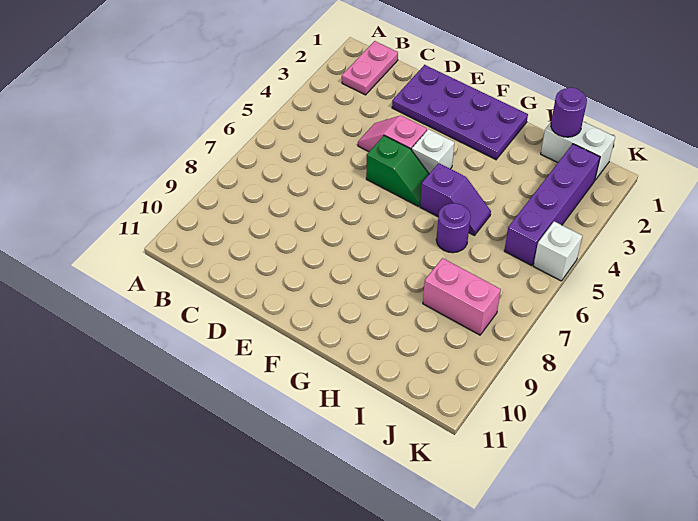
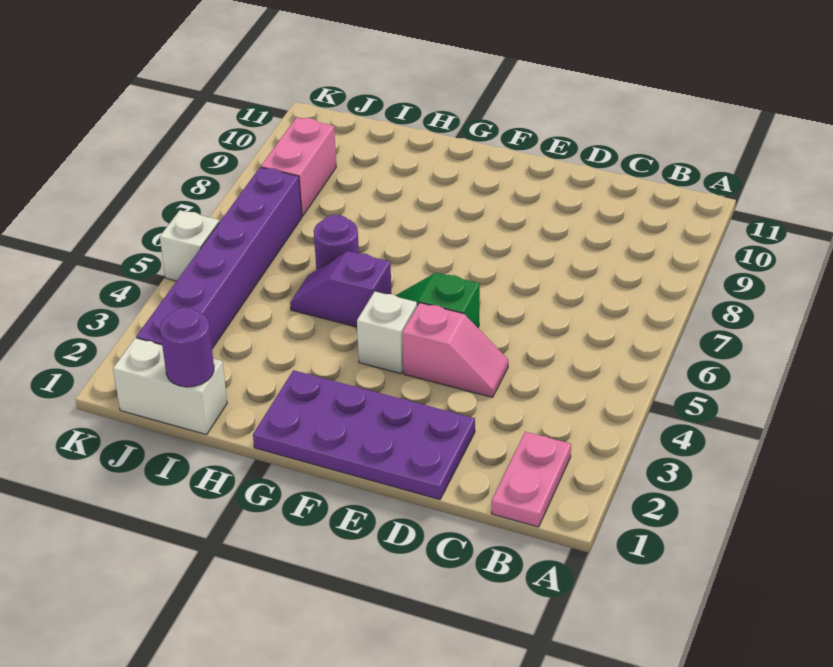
pink brick I8:J8 level 1 -> pink brick J8:J9 level 1
purple brick J2:J5 level 1 -> purple brick J2:J7 level 1

